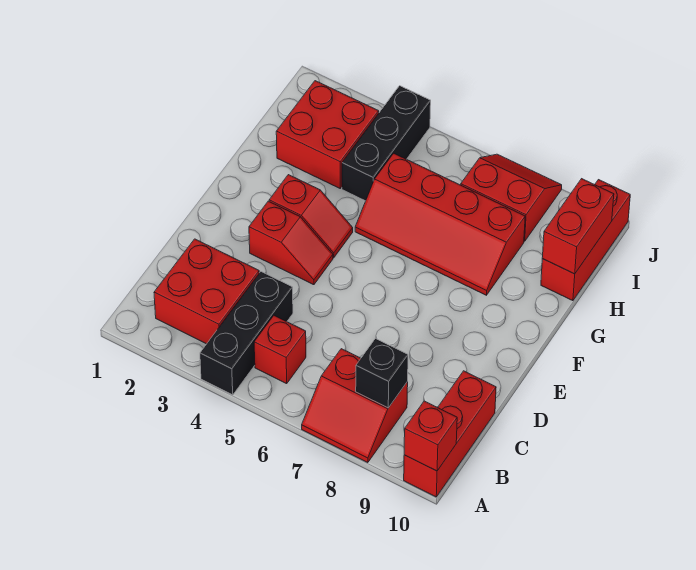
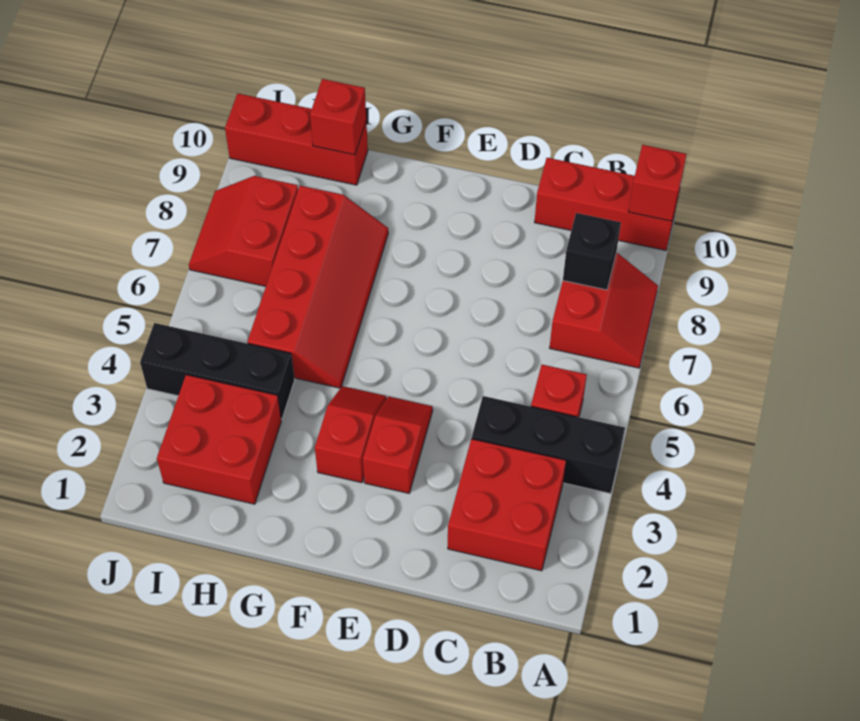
red brick H10:I10 level 2 -> red brick H10 level 2

